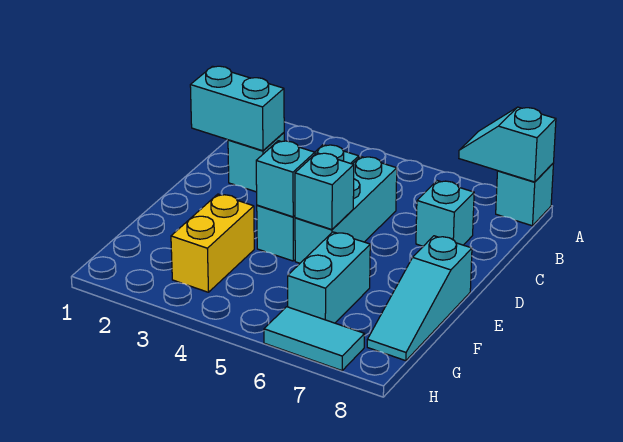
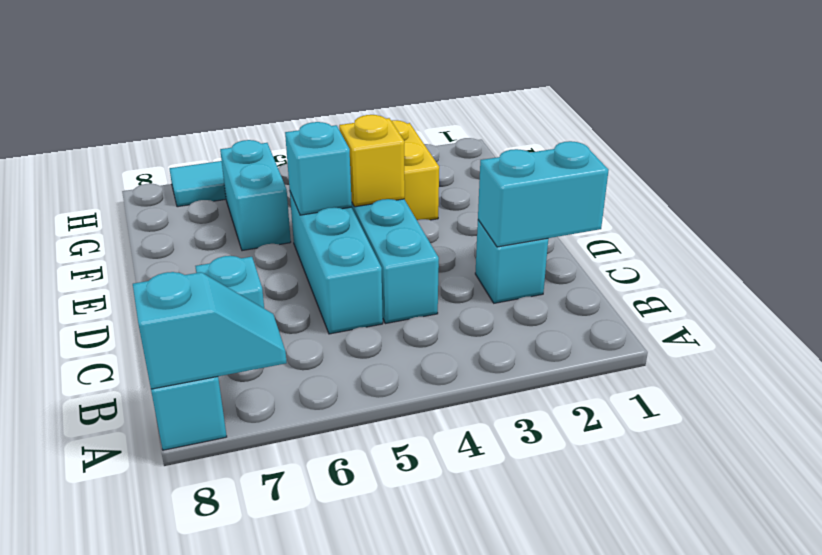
cyan brick E4 level 2 -> yellow brick E4 level 2
cyan slope E8:G8 level 1 top E -> none

